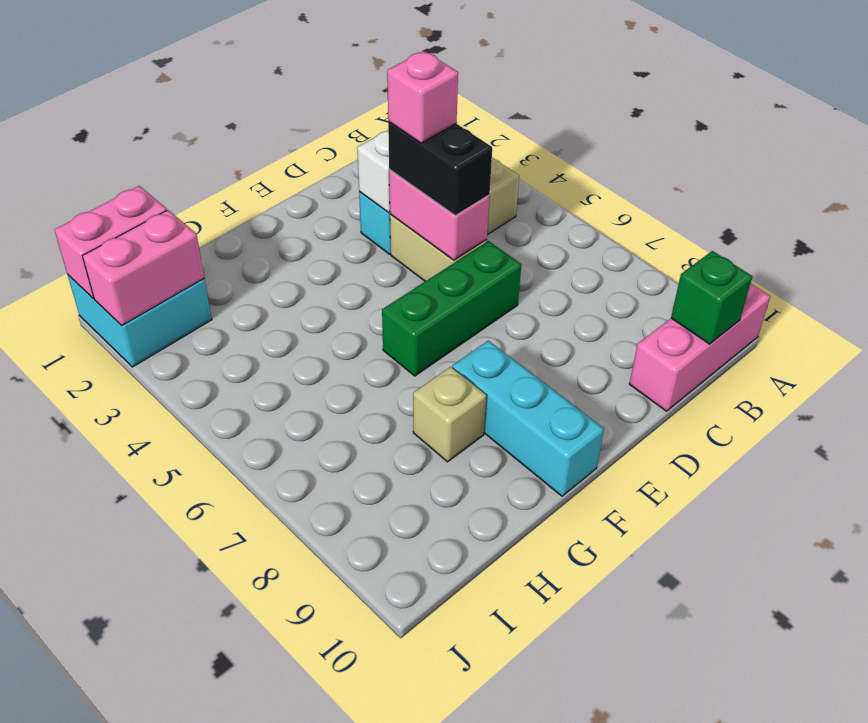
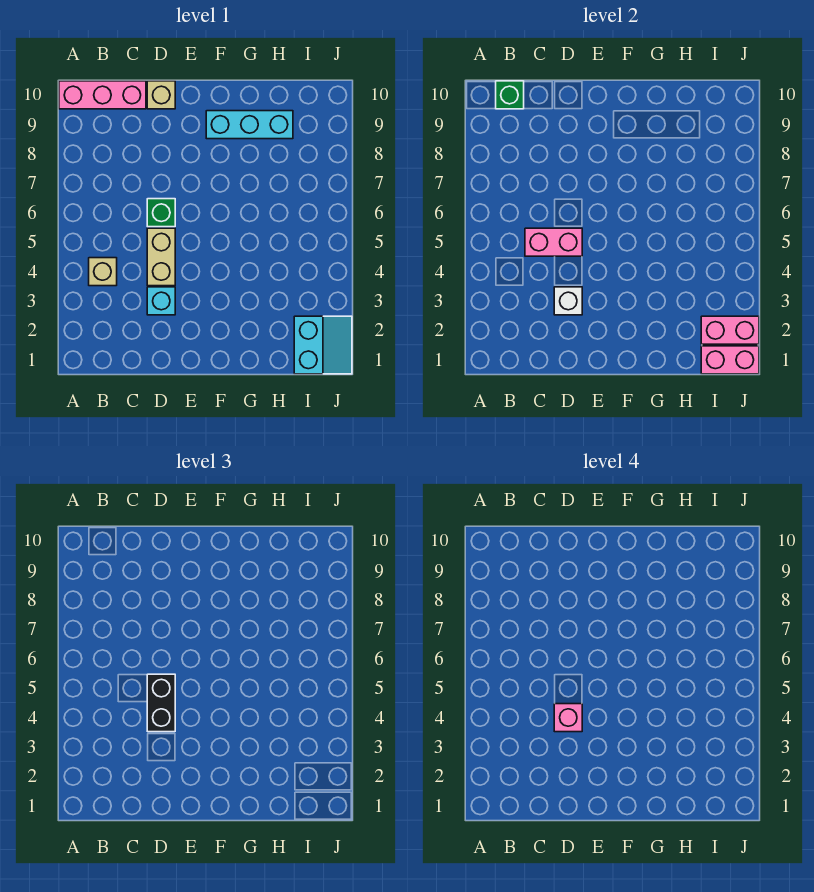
pink brick D4:D5 level 2 -> pink brick C5:D5 level 2
green brick D6:F6 level 1 -> green brick D6 level 1
cyan brick F8:F10 level 1 -> cyan brick F9:H9 level 1
tan brick G8 level 1 -> tan brick D10 level 1
cyan brick I1:J2 level 1 -> cyan slope I1:J2 level 1 top I

